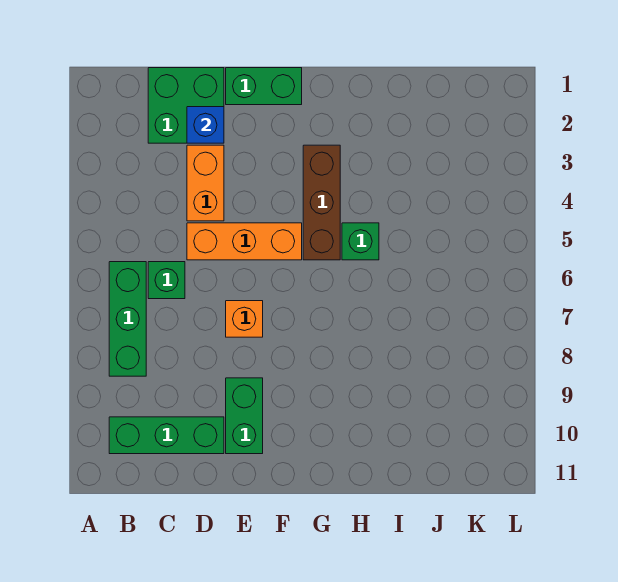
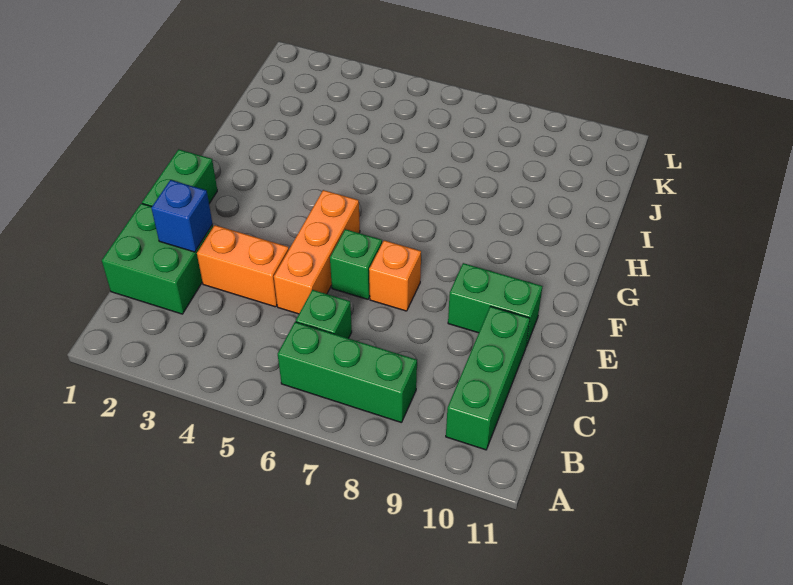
brown brick G3:G5 level 1 -> none
green brick H5 level 1 -> green brick E6 level 1

